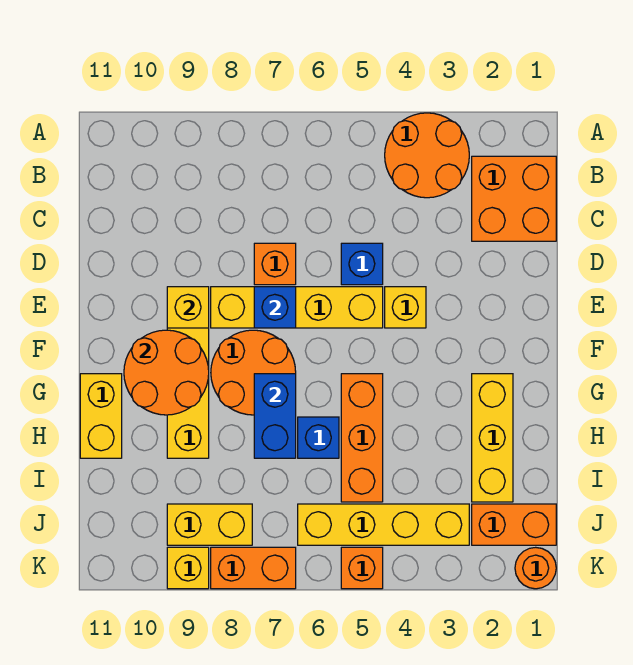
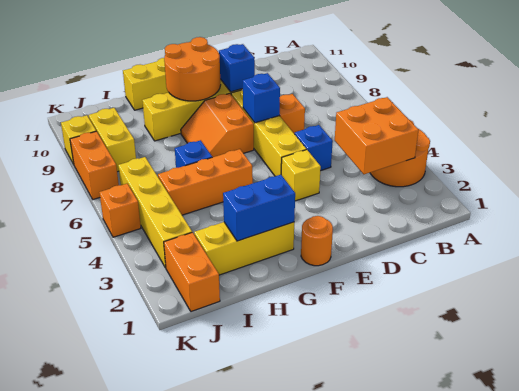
orange brick B1:C2 level 1 -> orange brick B3:C4 level 2
yellow brick E9 level 2 -> blue brick E9 level 2
orange round brick F7:G8 level 1 -> orange slope F7:G8 level 1 top F
blue brick G7:H7 level 2 -> blue brick G2:H2 level 2
orange round brick K1 level 1 -> orange round brick F1 level 1

